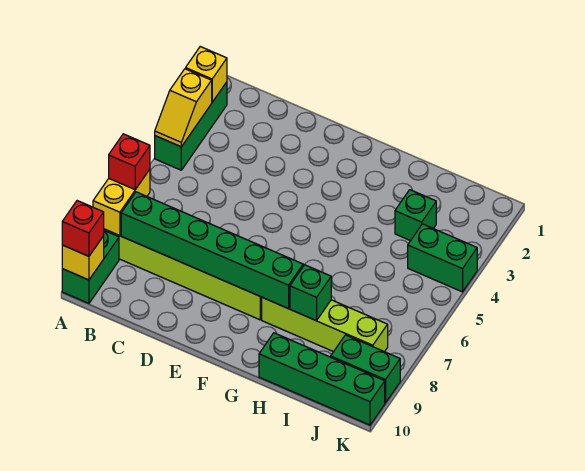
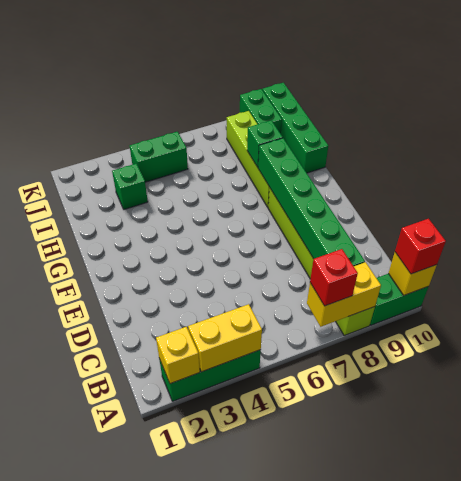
yellow slope A3:A4 level 2 top 3 -> yellow brick A3:A4 level 2
green brick J4:K4 level 1 -> green brick J4:J5 level 1

